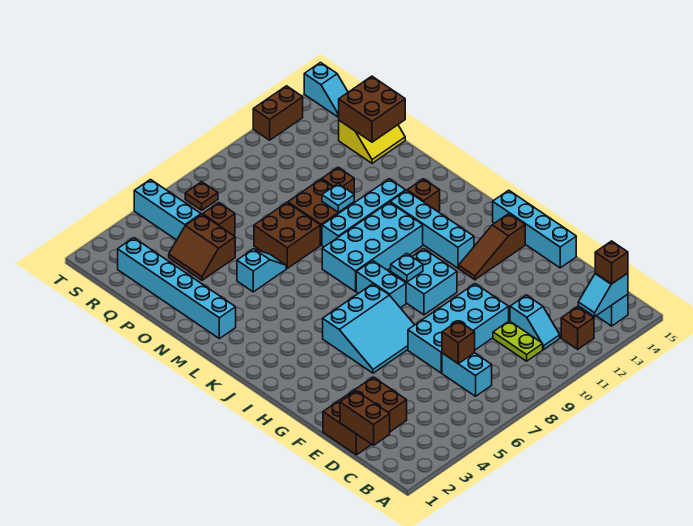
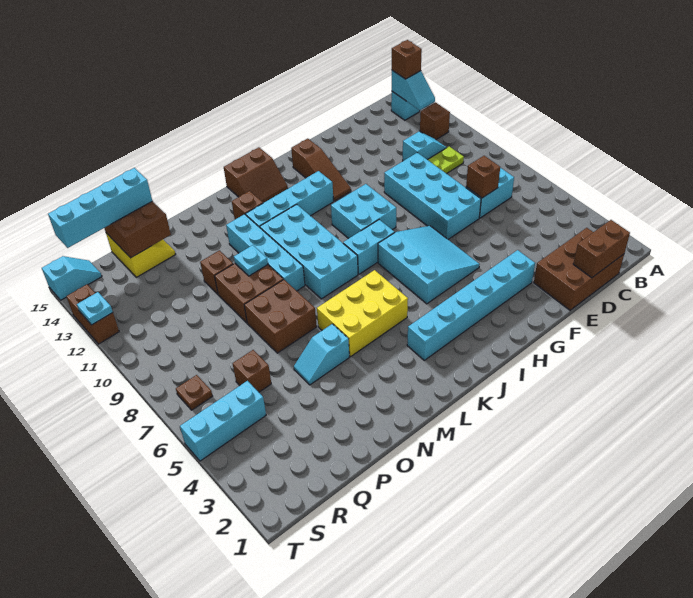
brown brick D1:E3 level 1 -> brown brick C1:E2 level 1
cyan brick F15:I15 level 1 -> cyan brick P15:S15 level 3
cyan plate I9 level 2 -> cyan plate T12 level 2
none -> yellow brick K5:M6 level 1
cyan brick M2:R2 level 1 -> cyan brick F3:K3 level 1
cyan slope N5:N6 level 1 top 5 -> cyan slope N5:O5 level 1 top N
brown slope P4:Q5 level 1 top 5 -> brown slope J14:K15 level 1 top 15

